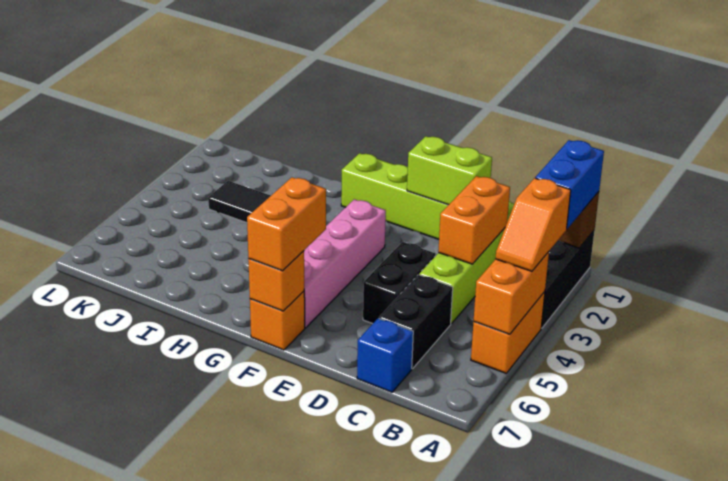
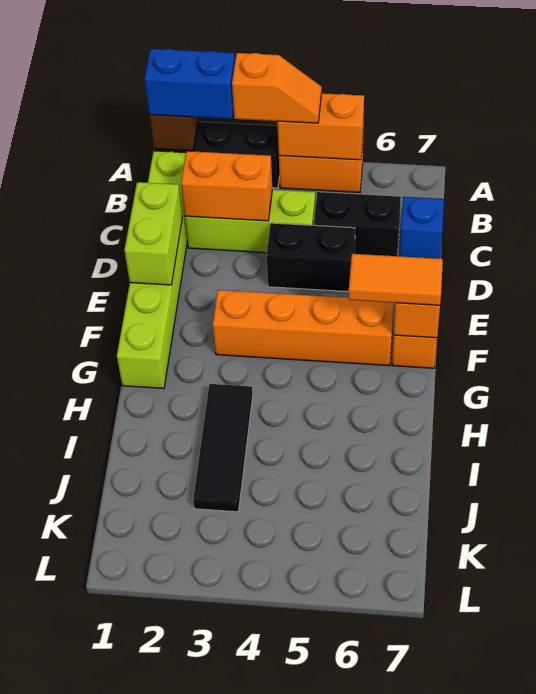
pink brick F3:F6 level 1 -> orange brick F3:F6 level 1
orange brick F6:F7 level 3 -> orange tile F6:F7 level 3

